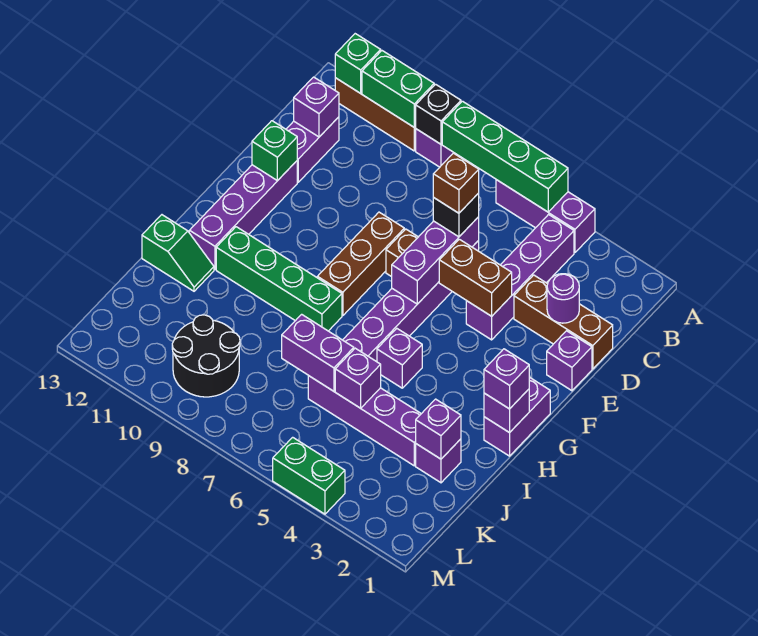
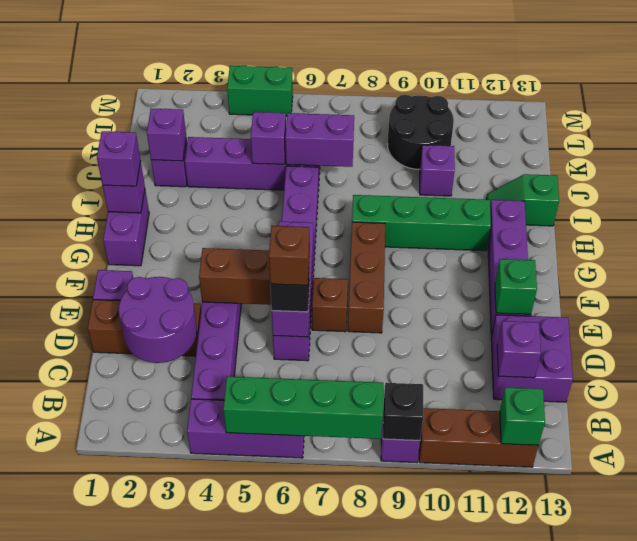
green brick A10:A11 level 2 -> none
purple brick C12:D12 level 1 -> purple brick C12:D13 level 1
purple round brick D2 level 2 -> purple round brick C2:D3 level 2
purple brick H5 level 1 -> purple brick J10 level 1

